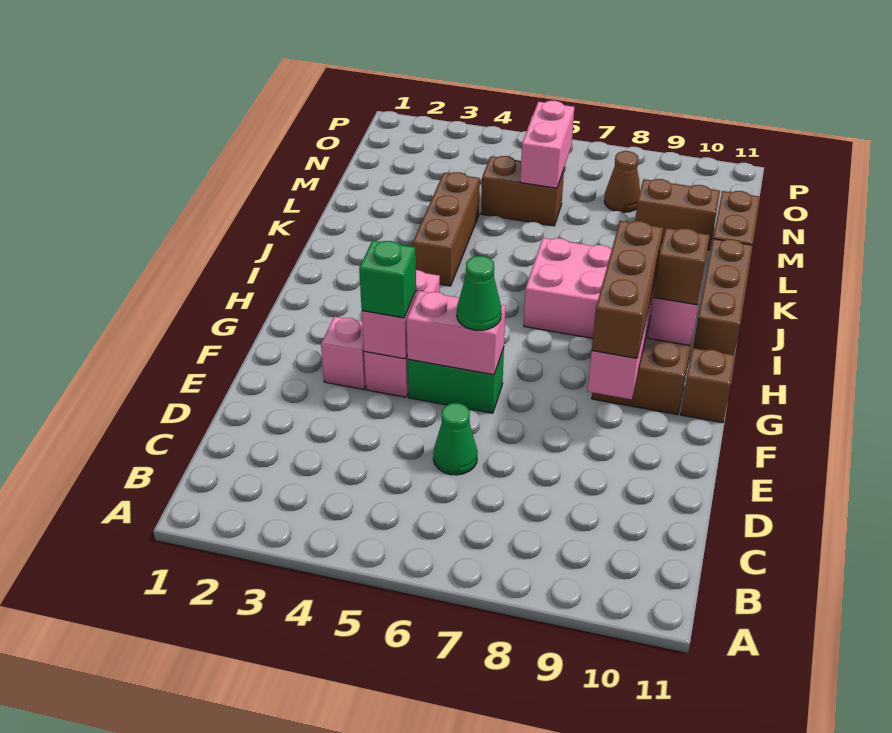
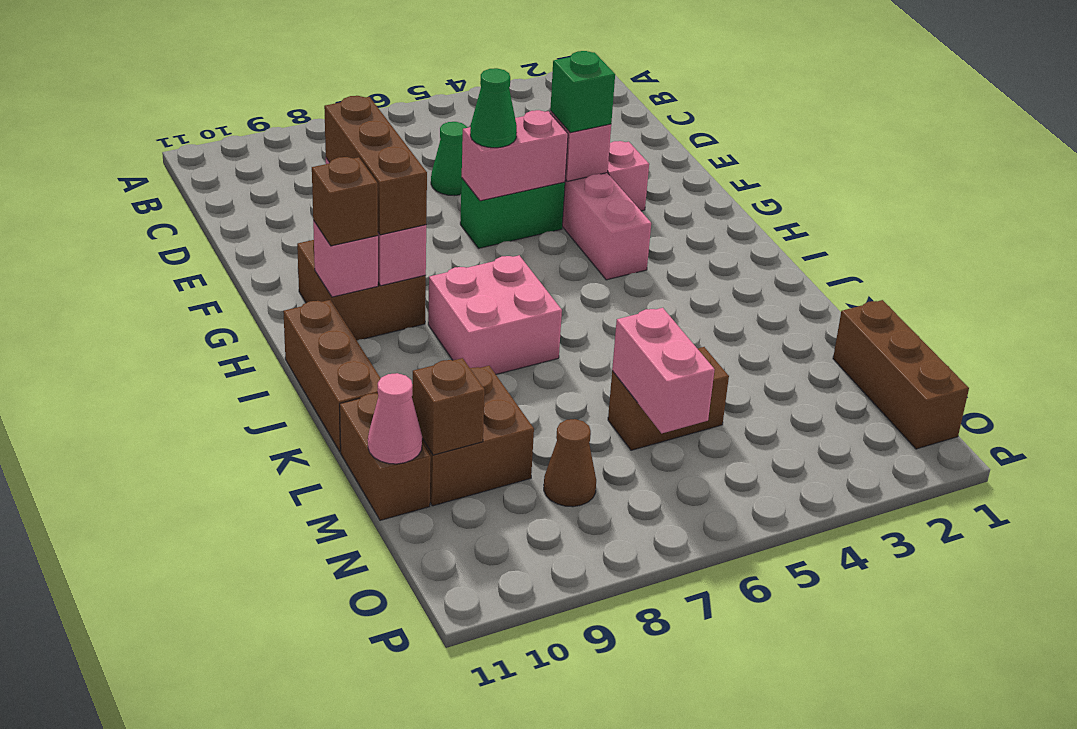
brown brick G11 level 1 -> brown brick M10 level 2
brown brick J4:L4 level 1 -> brown brick M1:O1 level 1
brown brick M9:M10 level 1 -> brown brick L9:M10 level 1
none -> pink cone M11 level 2

